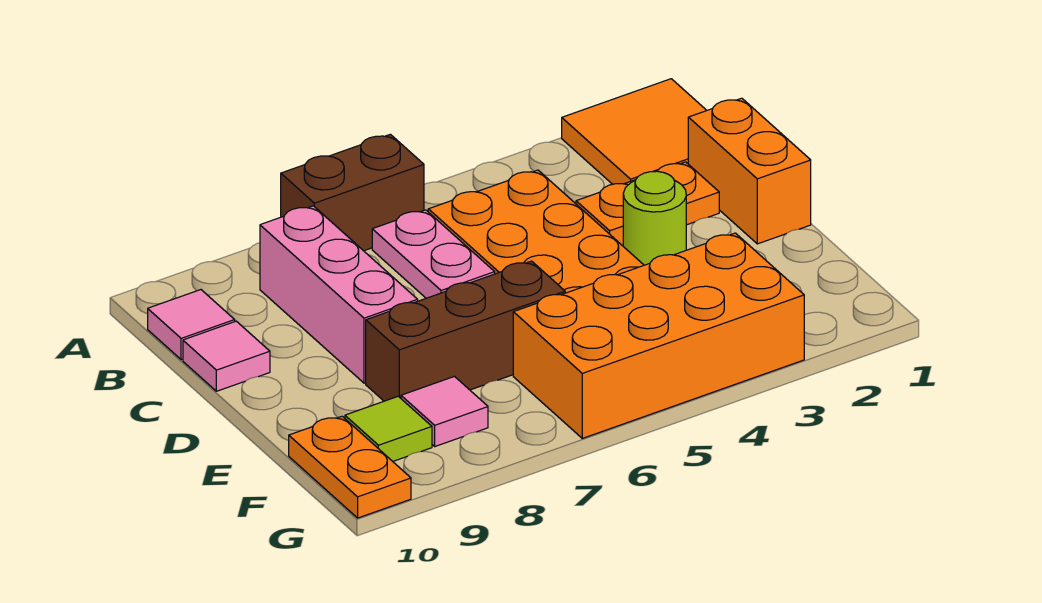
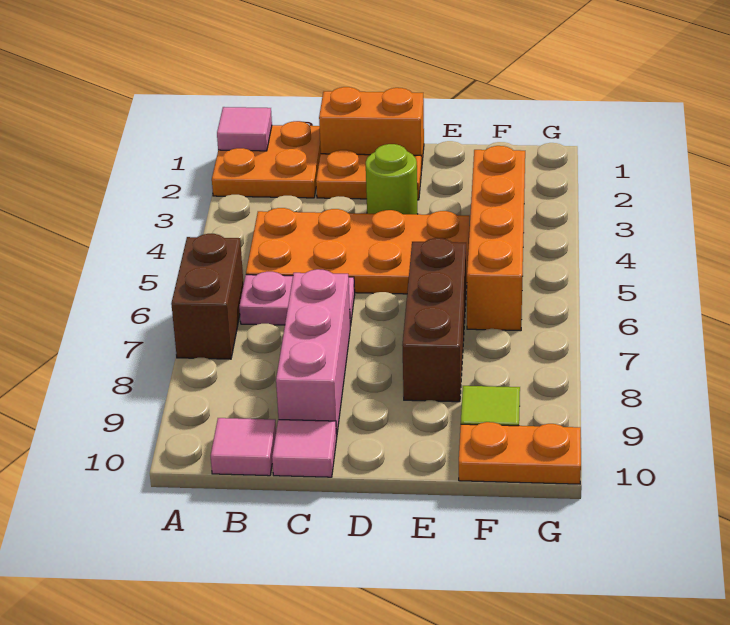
orange tile A1:B2 level 1 -> orange plate A1:B2 level 1
pink brick B8:D8 level 1 -> pink brick C7:C9 level 1
orange plate C2:C3 level 1 -> orange plate C2:D2 level 1
orange brick F3:G6 level 1 -> orange brick F3:F6 level 1
pink tile F8 level 1 -> pink tile A1 level 2

